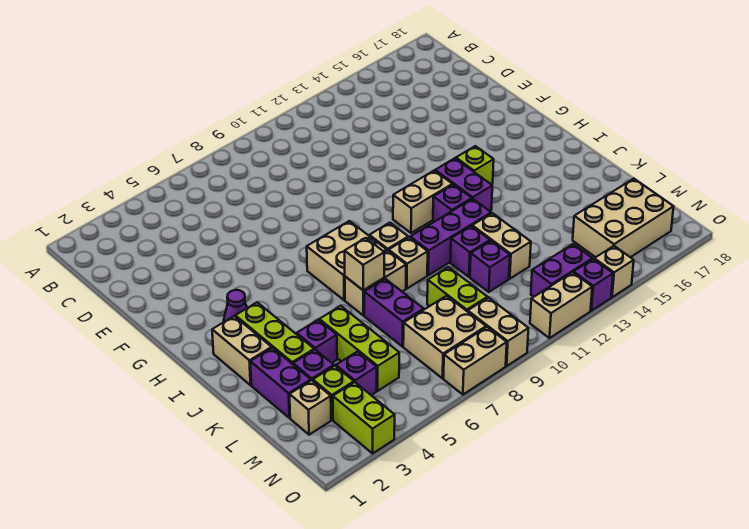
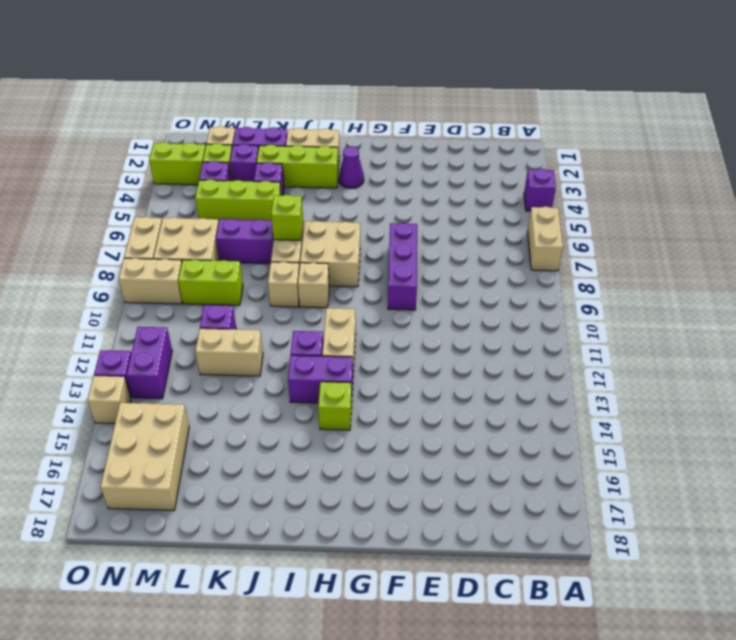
tan brick J7 level 2 -> lime brick J7 level 2
purple brick J10:J12 level 1 -> purple brick F7:F9 level 1
purple brick K11 level 1 -> purple brick A4 level 1
tan brick O11:O12 level 1 -> tan brick A6:A7 level 1

